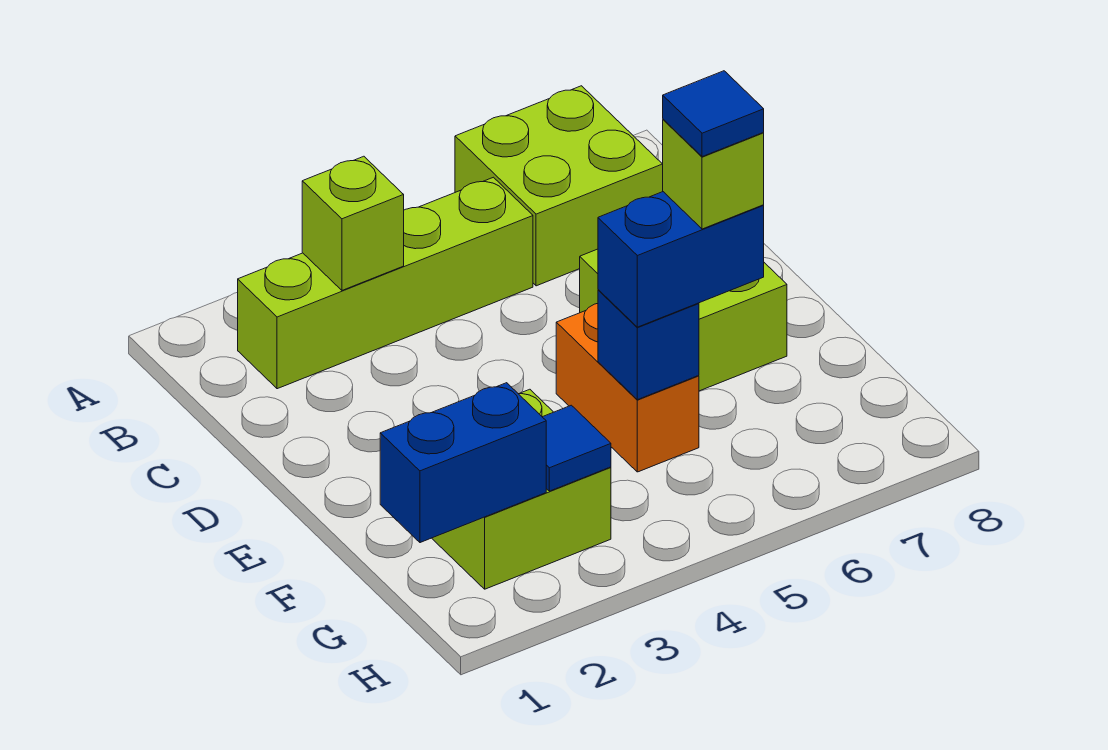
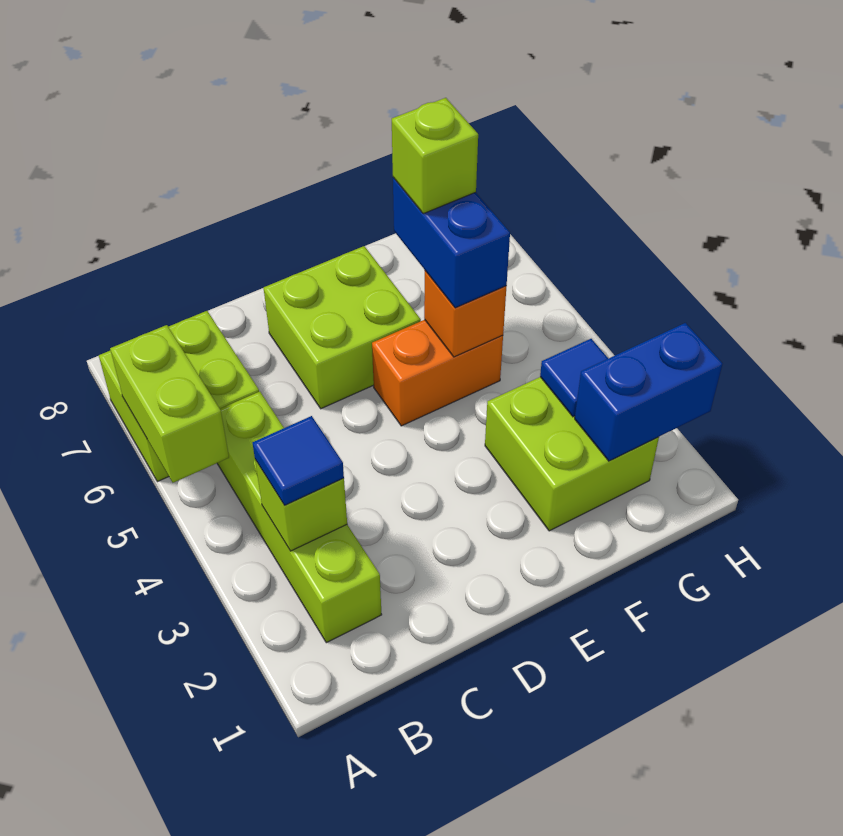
none -> lime brick A5:A6 level 2
blue brick F5 level 2 -> orange brick F5 level 2
blue tile F6 level 5 -> blue tile B3 level 3
blue brick G1:G2 level 2 -> blue brick G2:H2 level 2

